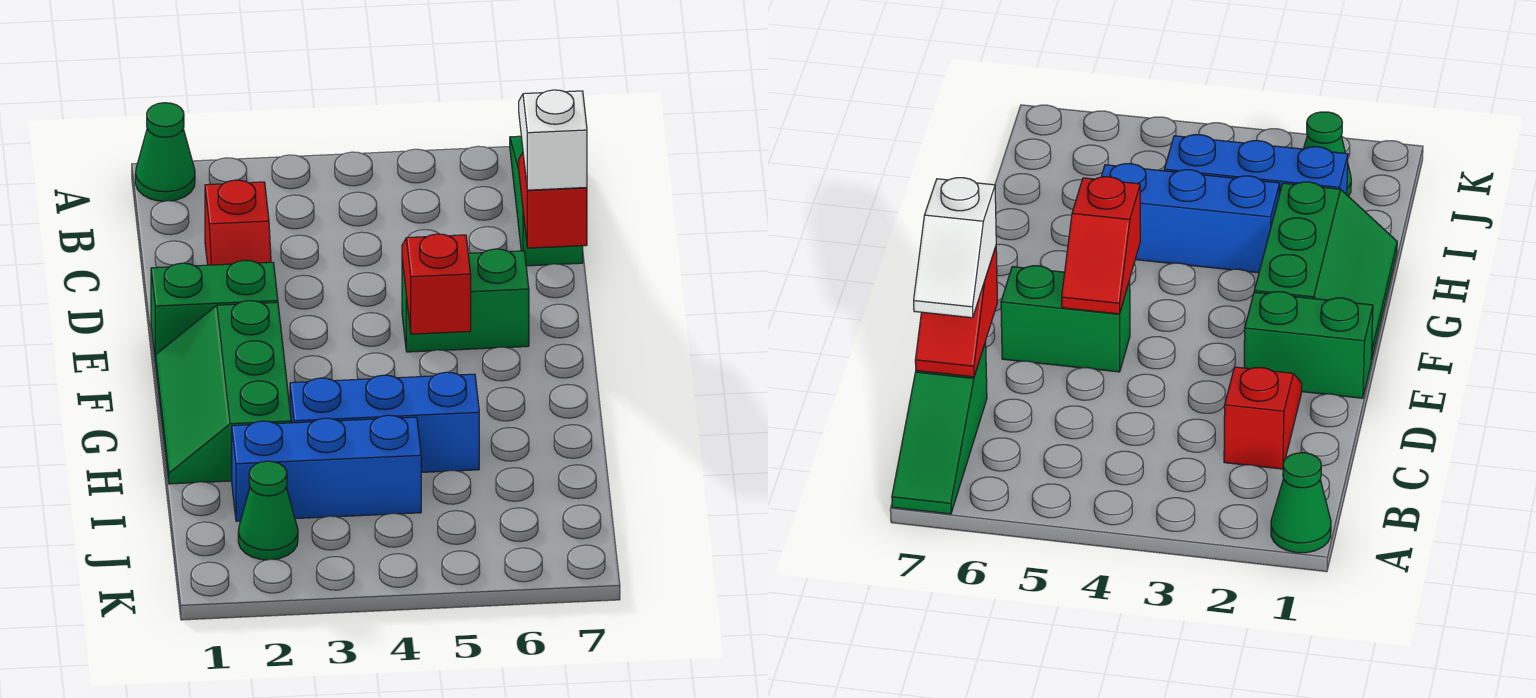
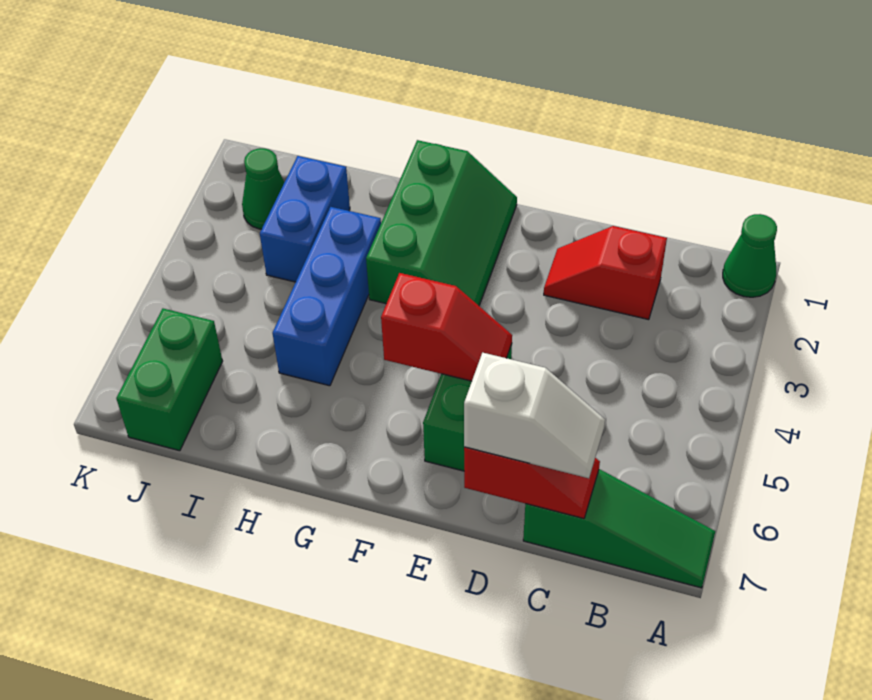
green brick E1:E2 level 1 -> green brick J6:J7 level 1
green slope F1:H2 level 1 top 2 -> green slope F1:G3 level 1 top G
blue brick I2:I4 level 1 -> blue brick I2:I3 level 1

